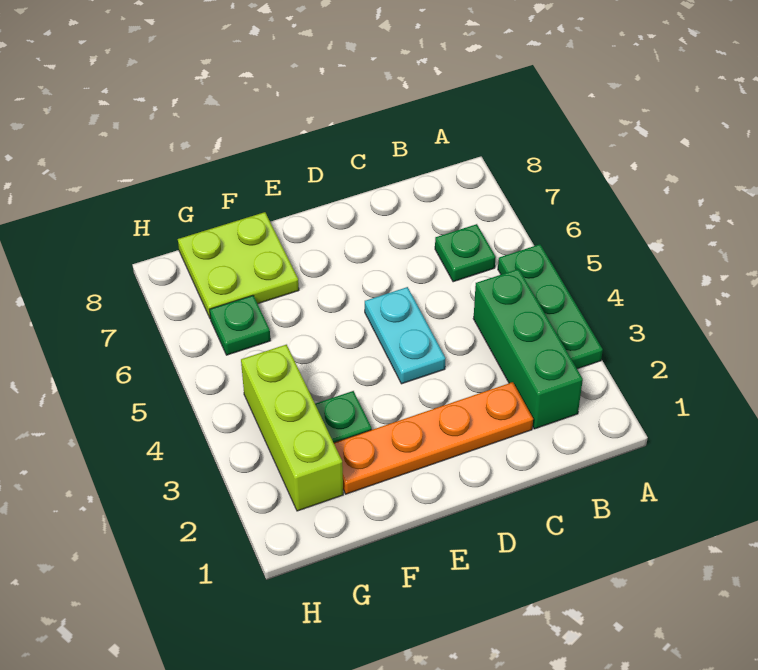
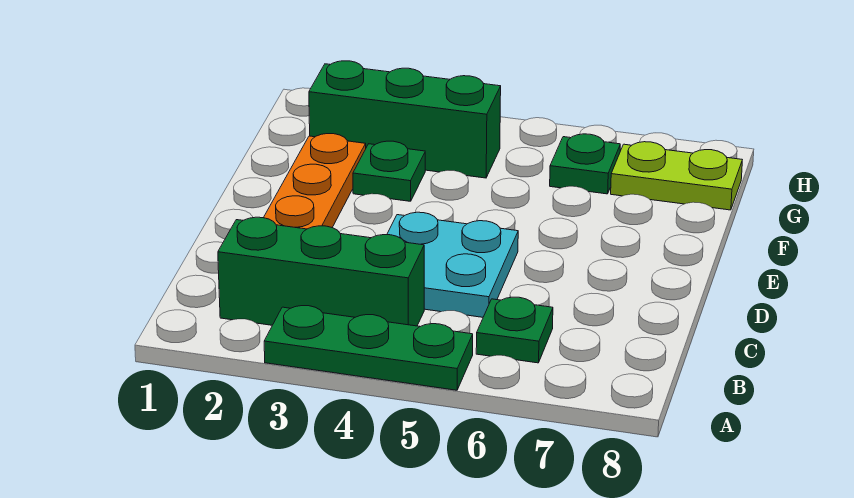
cyan plate D4:D5 level 1 -> cyan plate C4:D5 level 1
lime plate F7:G8 level 1 -> lime plate G7:G8 level 1
lime brick G2:G4 level 1 -> green brick G2:G4 level 1

